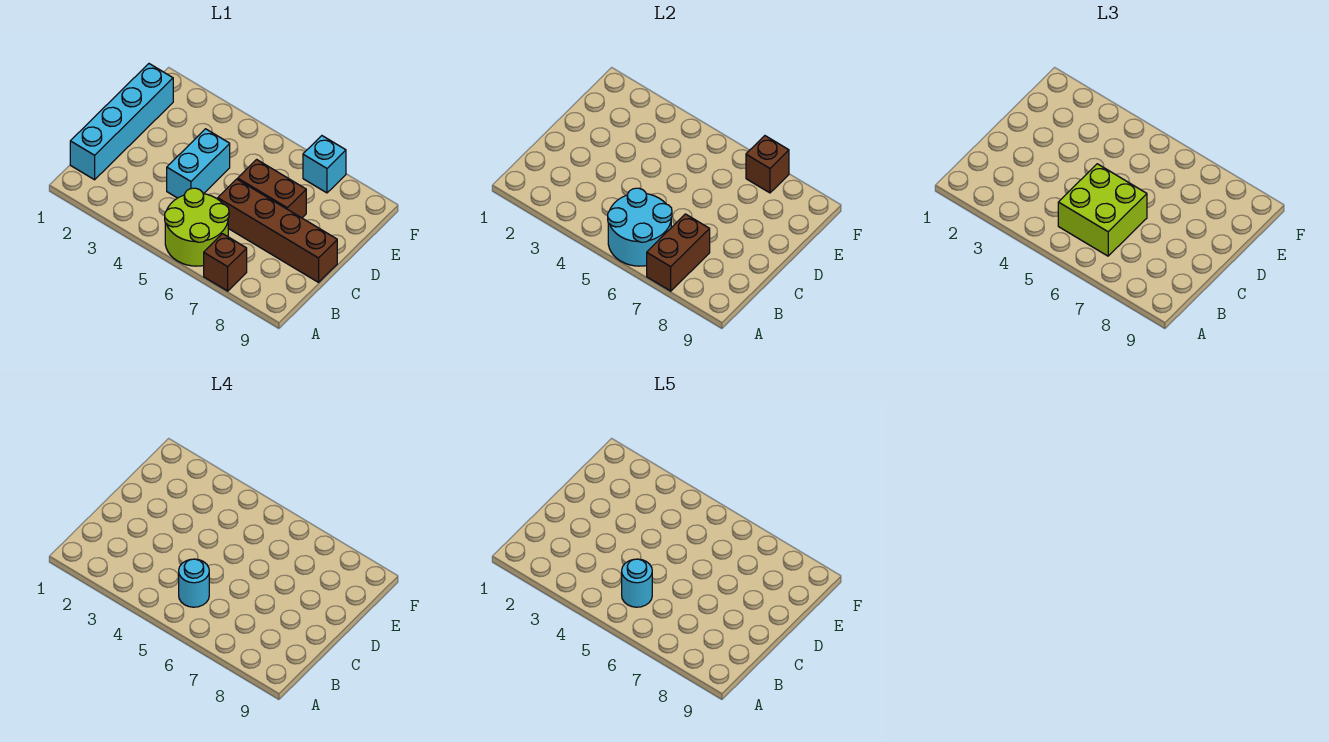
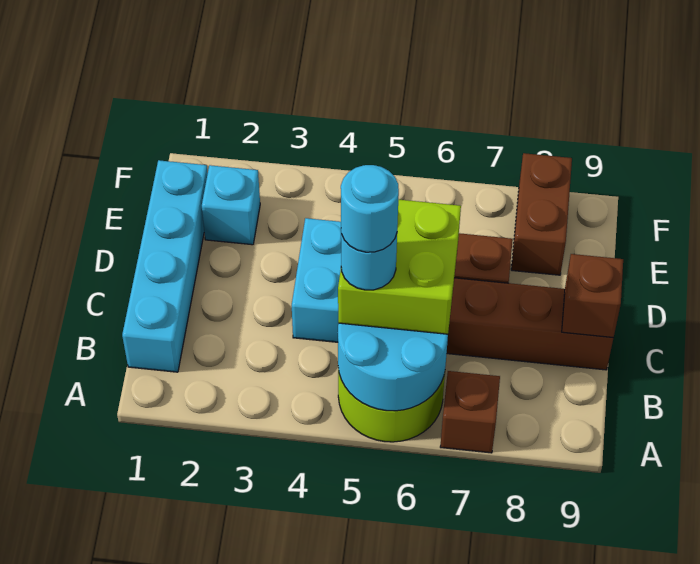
brown brick A7:B7 level 2 -> brown brick E8:F8 level 1
cyan brick F7 level 1 -> cyan brick E2 level 1
brown brick F7 level 2 -> brown brick C9 level 2

